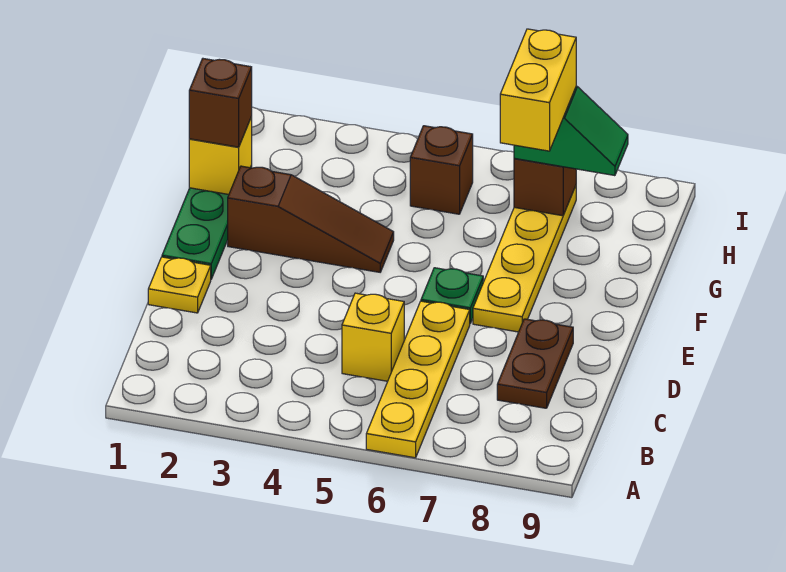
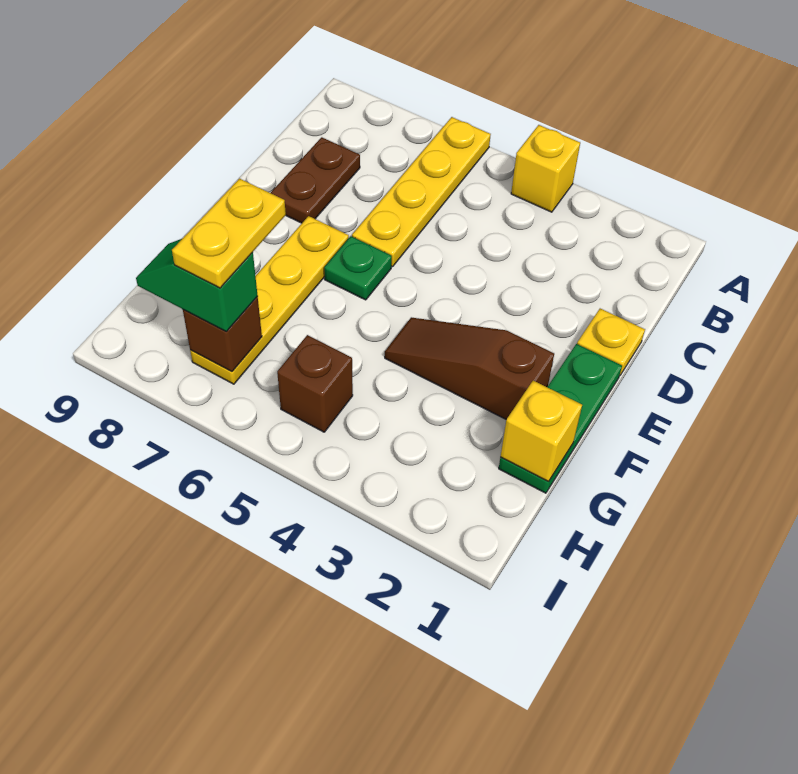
yellow brick C5 level 1 -> yellow brick A4 level 1
brown brick G1 level 3 -> none
yellow brick G7:H7 level 4 -> yellow plate G7:H7 level 4

